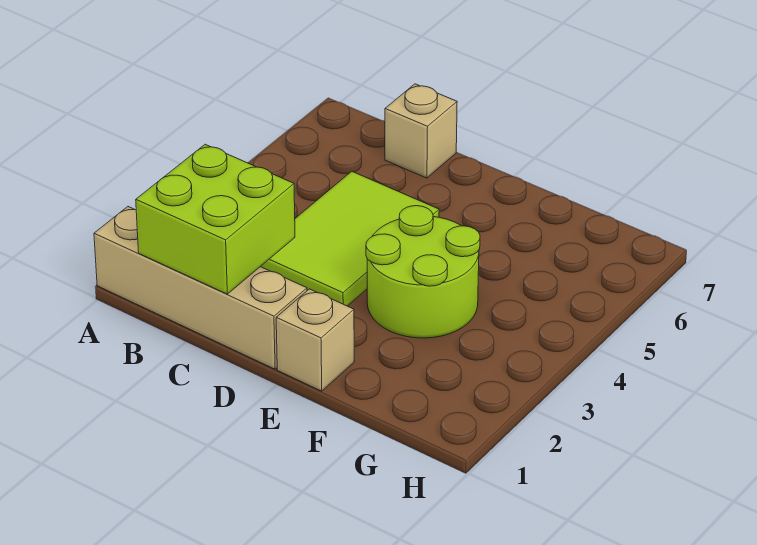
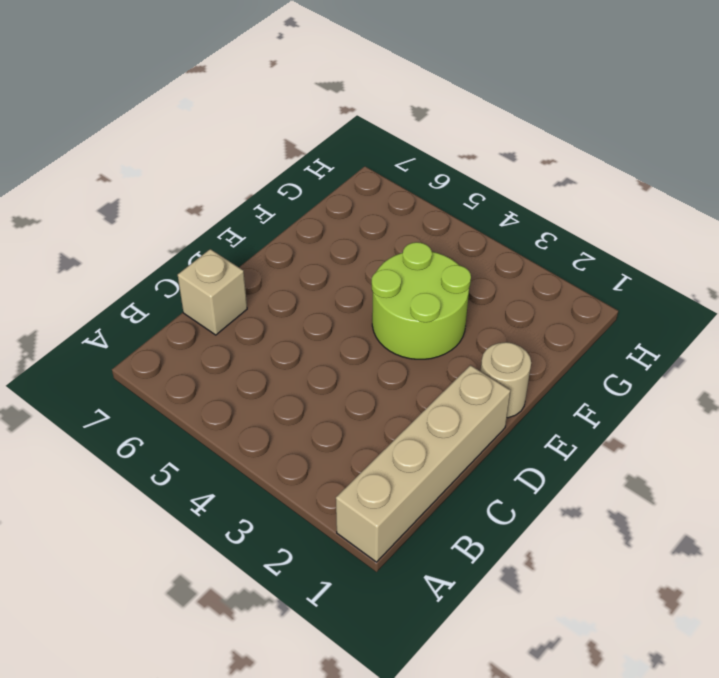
lime brick B1:C2 level 2 -> none
lime tile C3:D5 level 1 -> none
tan brick E1 level 1 -> tan round brick E1 level 1

